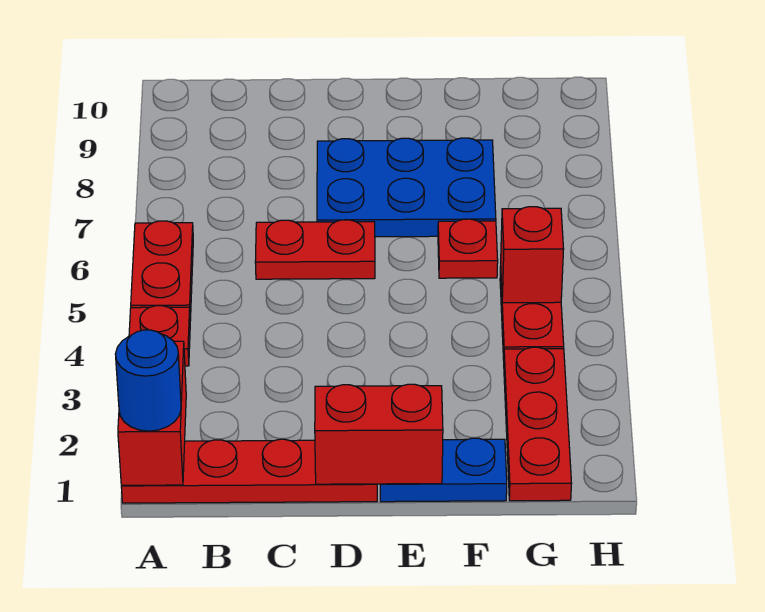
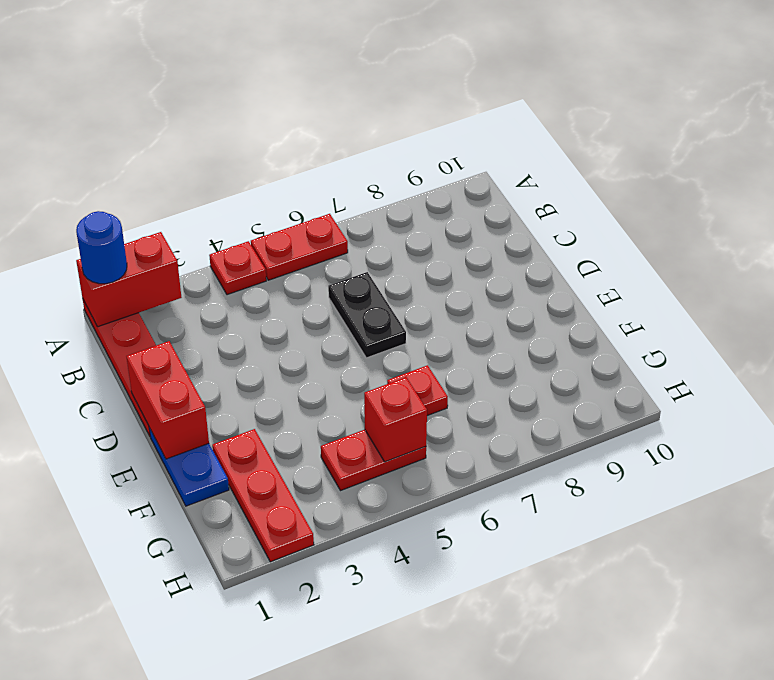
red plate C6:D6 level 1 -> black plate C6:D6 level 1
blue plate D7:F8 level 1 -> none
red plate G1:G3 level 1 -> red plate F2:H2 level 1

